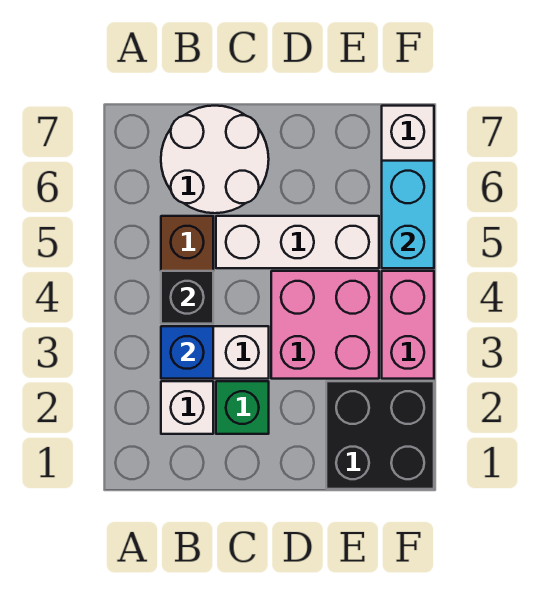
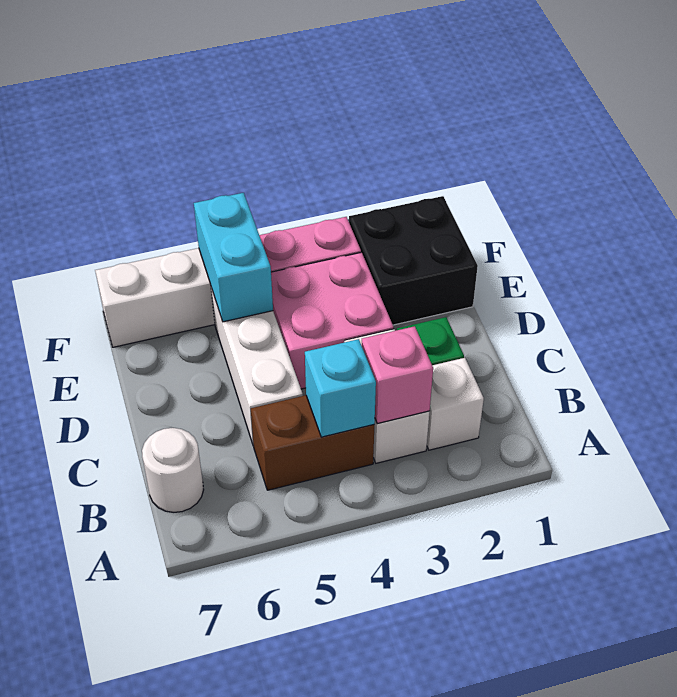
blue brick B3 level 2 -> pink brick B3 level 2
black brick B4 level 2 -> cyan brick B4 level 2
white round brick B6:C7 level 1 -> white round brick B7 level 1
cyan brick F5:F6 level 2 -> cyan brick E5:F5 level 2

